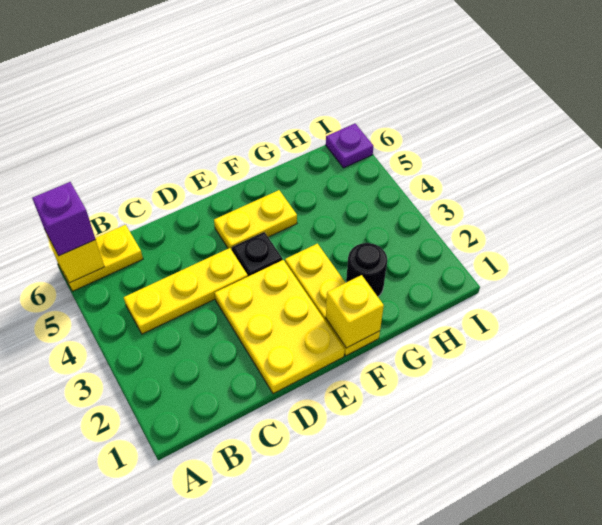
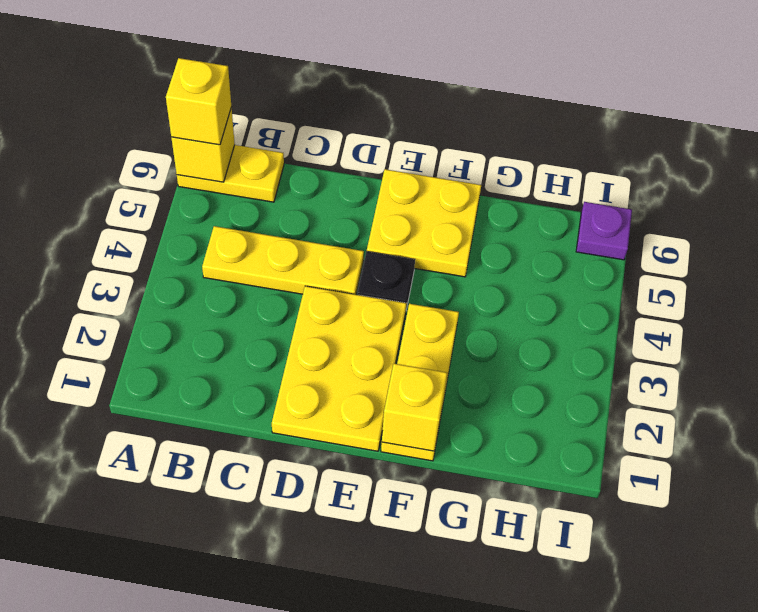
purple brick A6 level 3 -> yellow brick A6 level 3
yellow plate E5:F5 level 1 -> yellow plate E5:F6 level 1
black round brick G2 level 1 -> none

